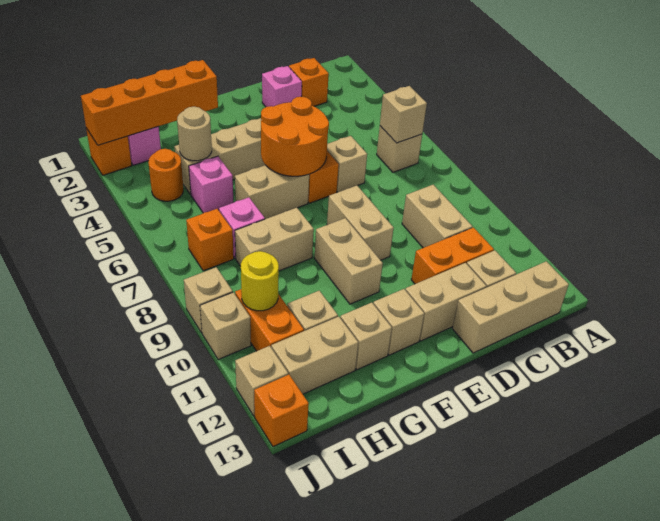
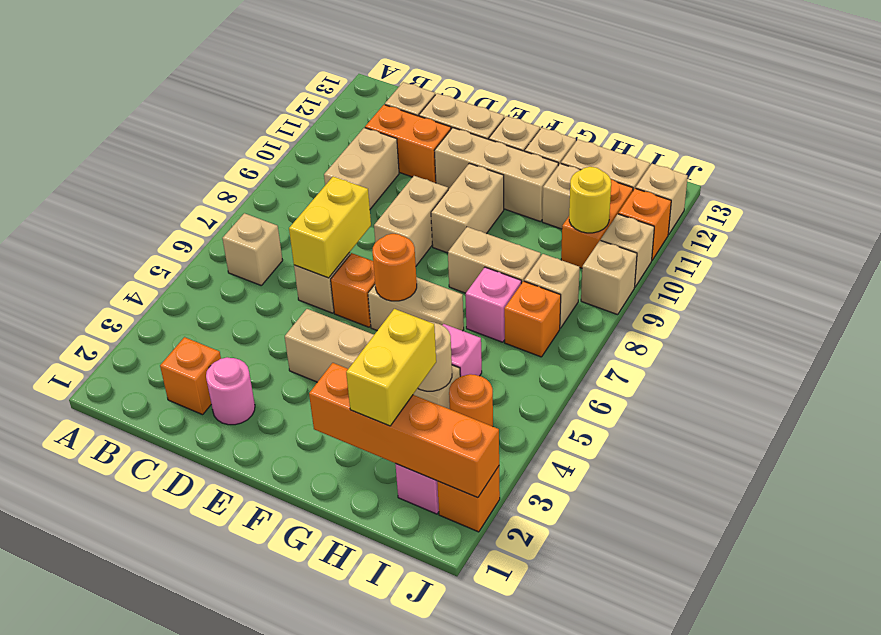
tan brick B6 level 2 -> tan brick I8 level 1
tan brick B13:D13 level 1 -> tan brick E11:G11 level 1
pink brick D2 level 1 -> pink round brick D2 level 1
none -> yellow brick D6:D7 level 2
orange round brick E5:F6 level 2 -> orange round brick F6 level 2
none -> yellow brick H2:H3 level 3
orange brick J13 level 1 -> orange brick J11 level 1

